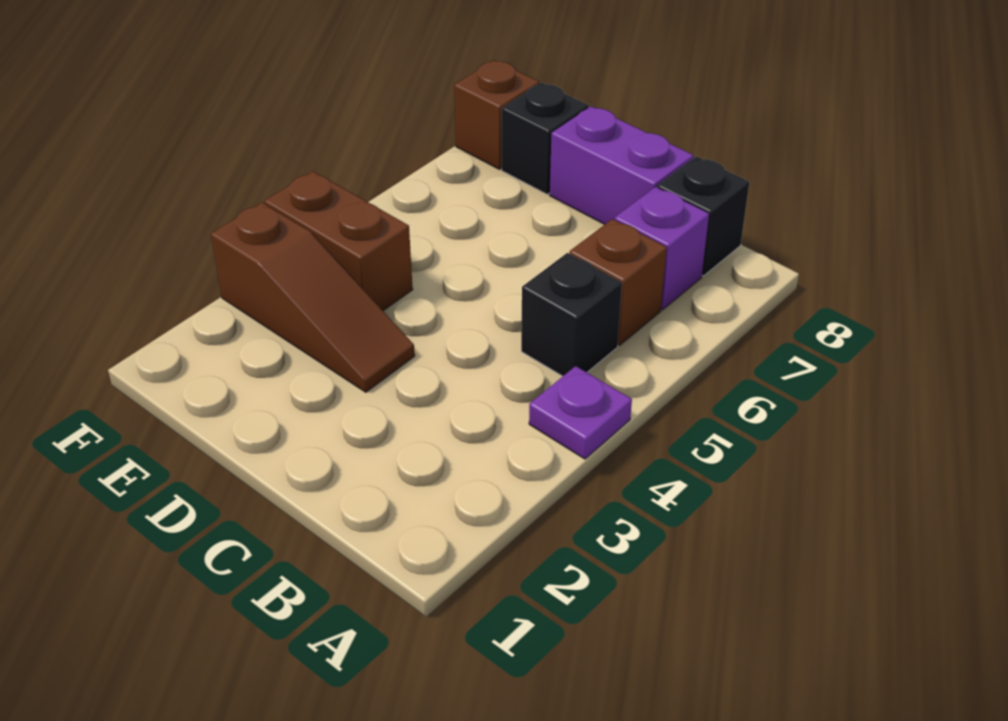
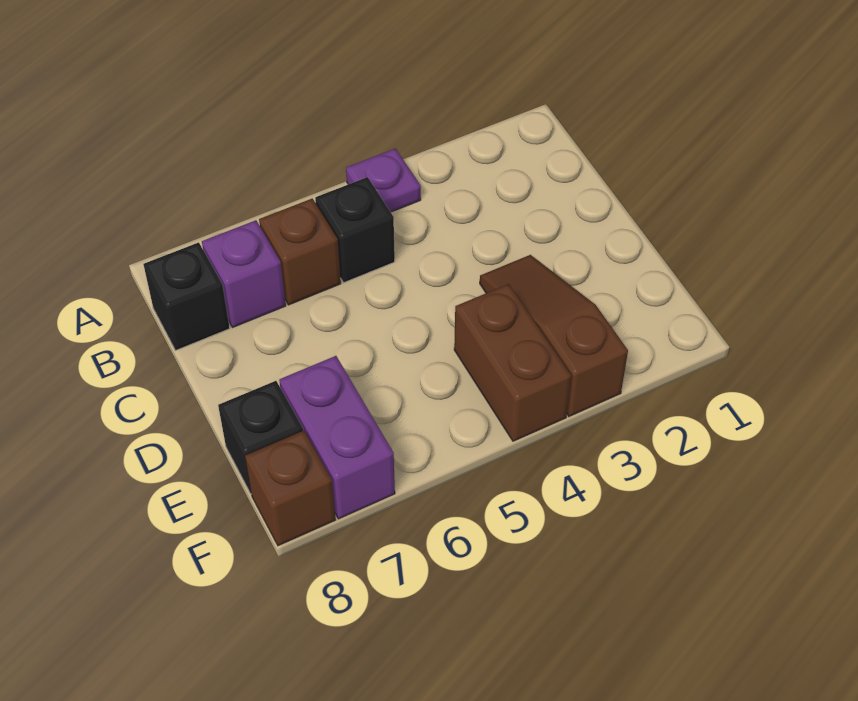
purple brick C8:D8 level 1 -> purple brick E7:F7 level 1

